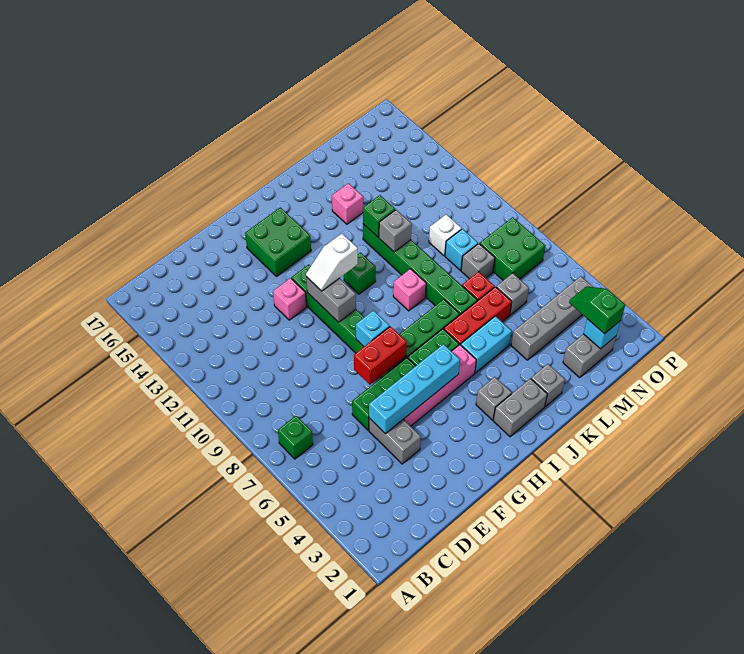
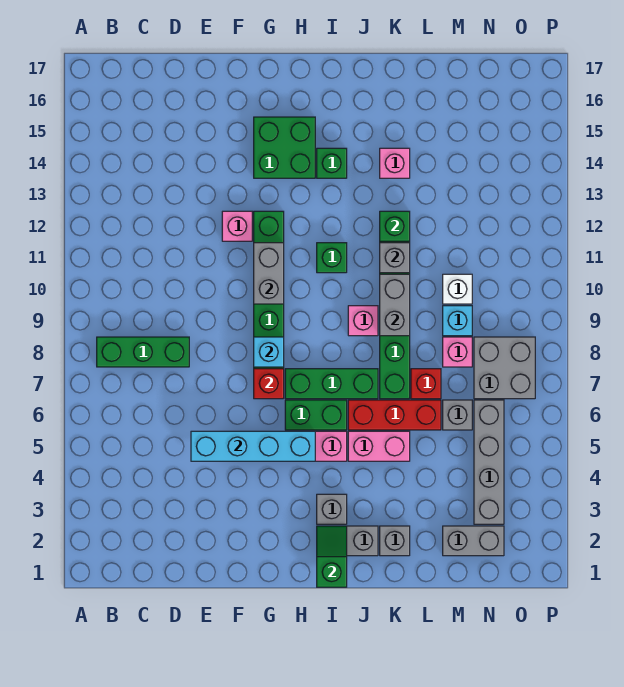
green brick B7 level 1 -> green brick I14 level 1
grey brick E4:E5 level 1 -> grey brick K9:K10 level 2
green brick E6:G6 level 1 -> green brick B8:D8 level 1
red brick F7:G7 level 2 -> red brick G7 level 2
white slope G11:H11 level 3 top H -> none
cyan brick J5:K5 level 1 -> pink brick J5:K5 level 1
grey brick L4:O4 level 1 -> grey brick N3:N6 level 1
grey brick M8 level 1 -> pink brick M8 level 1
cyan brick N2 level 2 -> none
green slope N2:N3 level 3 top 2 -> green slope I1:I2 level 2 top 1
green brick N7:O8 level 1 -> grey brick N7:O8 level 1

